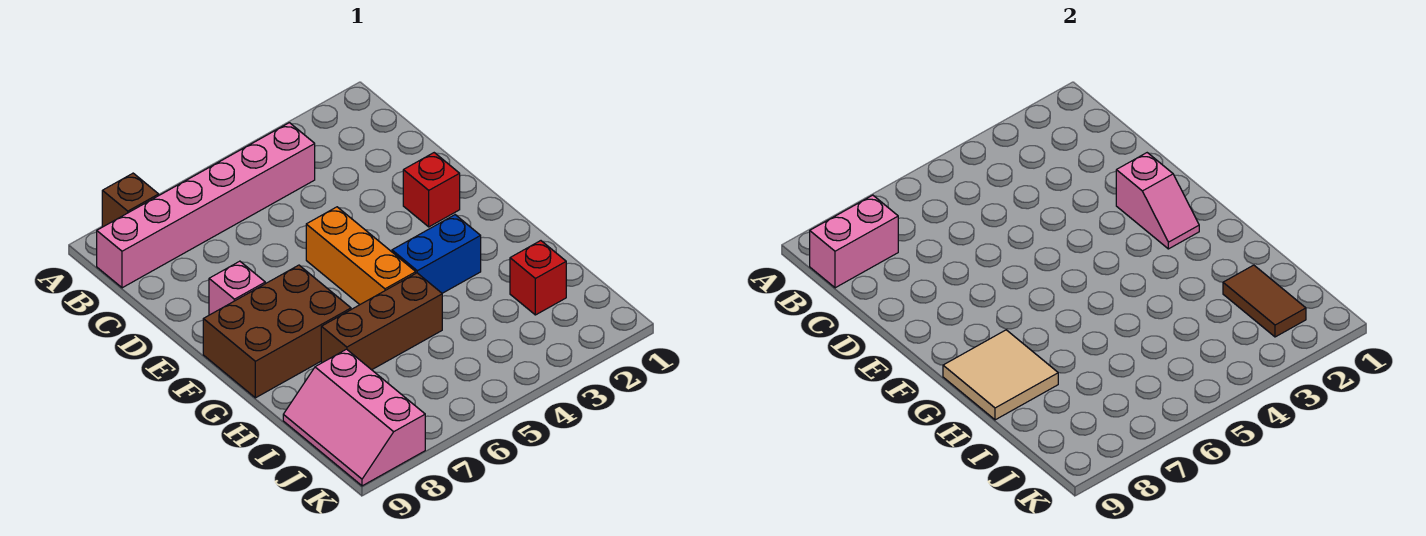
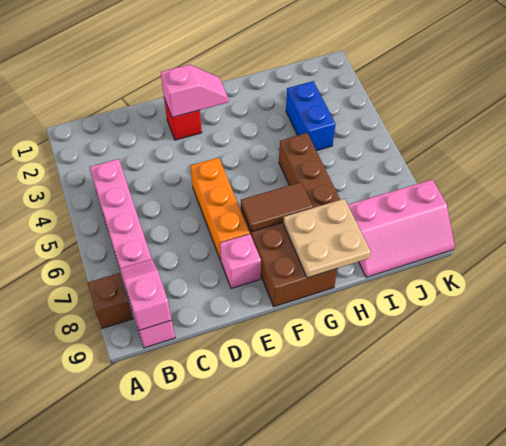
pink brick B8:B9 level 2 -> pink slope B8:B9 level 2 top 9
orange brick E5:G5 level 1 -> orange brick E5:E7 level 1
blue brick G3:G4 level 1 -> blue brick I3:I4 level 1
tan tile G8:H9 level 2 -> tan plate G8:H9 level 2
red brick I2 level 1 -> none
brown tile I2:J2 level 2 -> brown tile F7:G7 level 2

